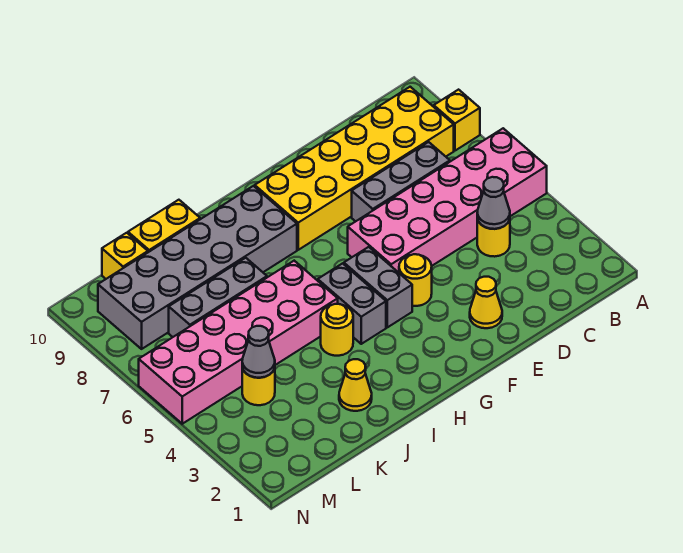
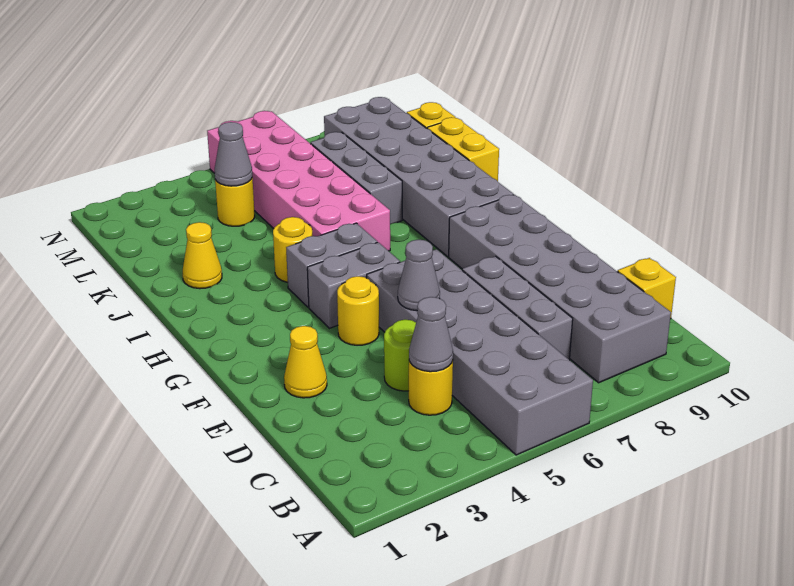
pink brick A5:F6 level 1 -> grey brick A5:F6 level 1
yellow brick A8 level 1 -> yellow brick C10 level 1
yellow brick B8:G9 level 1 -> grey brick B8:G9 level 1
none -> lime round brick D4 level 1
none -> grey cone E5 level 2

